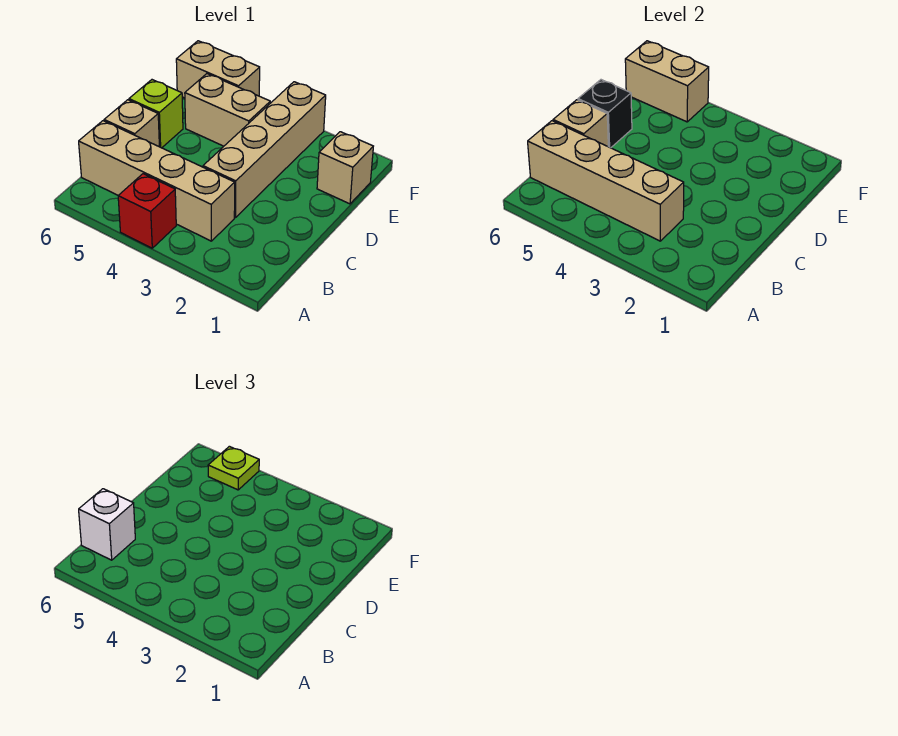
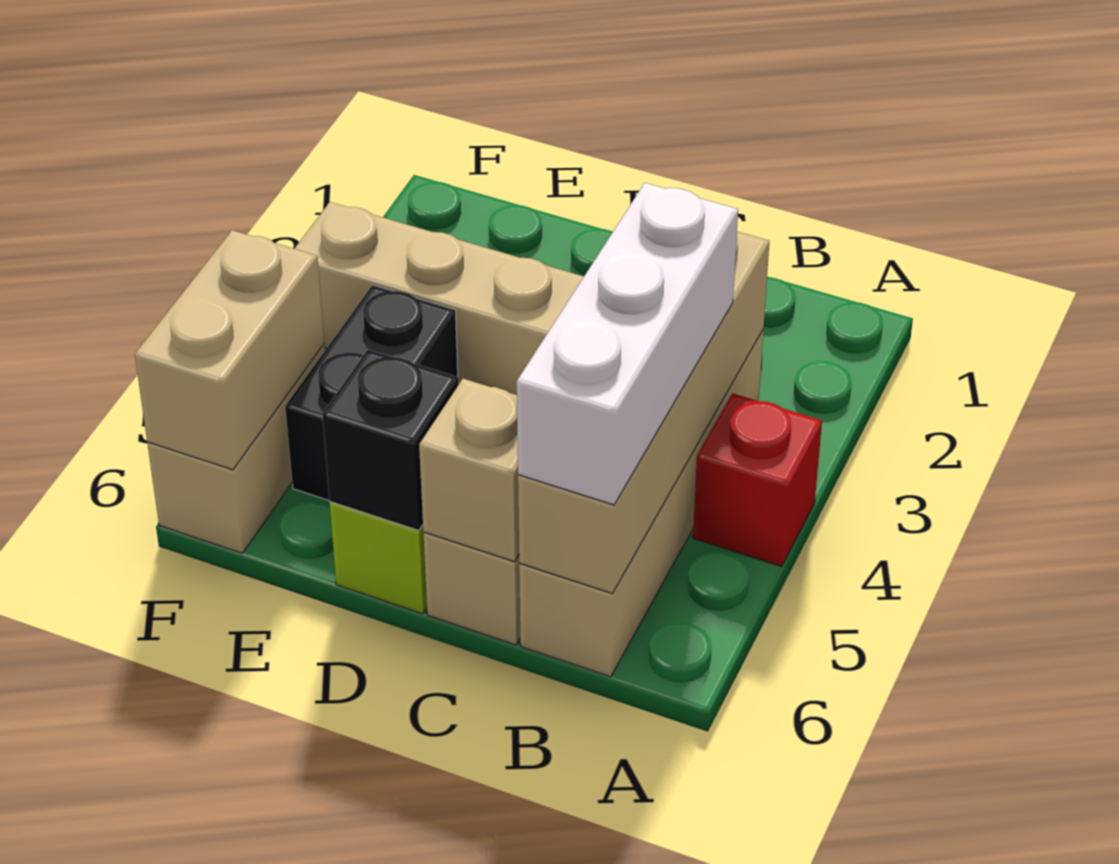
white brick B6 level 3 -> white brick B4:B6 level 3
tan brick E1 level 1 -> none
tan brick E4:E5 level 1 -> black brick E4:E5 level 1
lime plate F5 level 3 -> none

